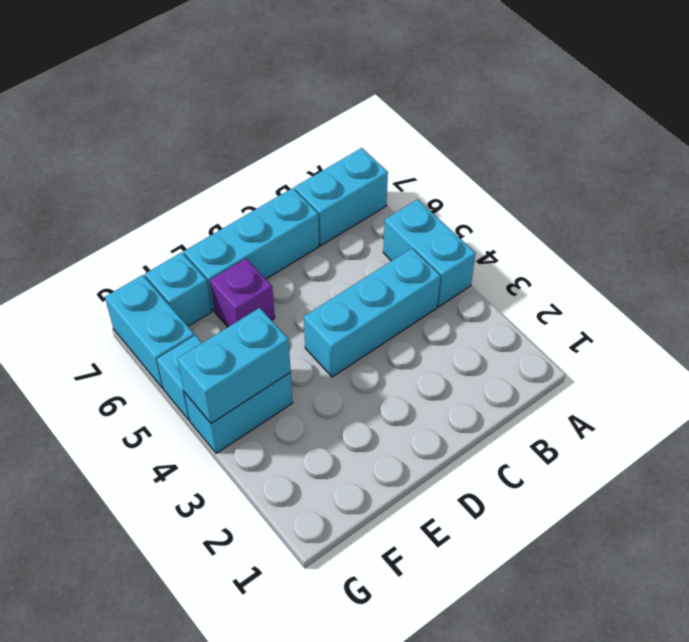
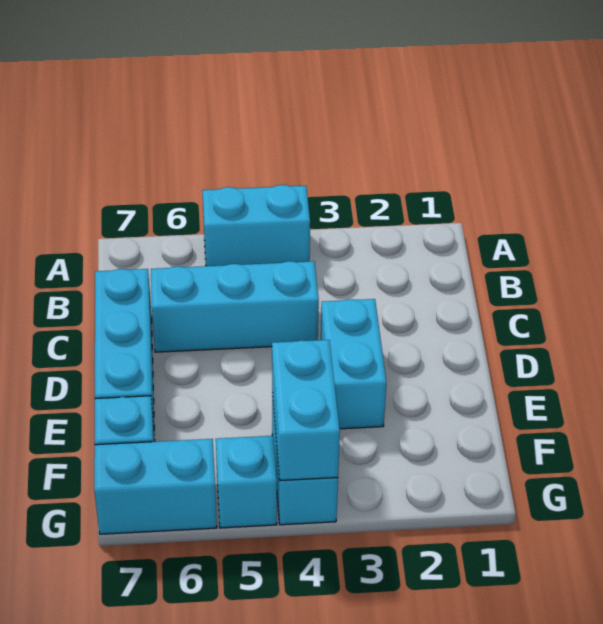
cyan brick A7:B7 level 1 -> cyan brick D3:E3 level 1
cyan brick B4:D4 level 1 -> cyan brick C4:C6 level 1
purple brick E6 level 1 -> none

